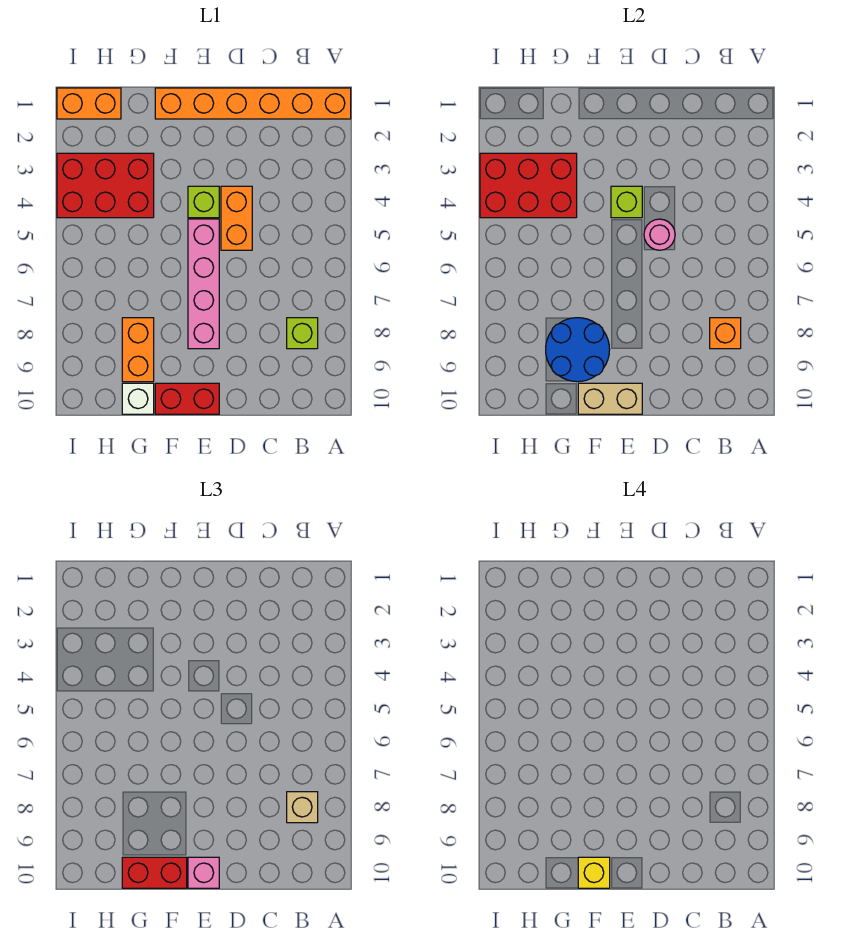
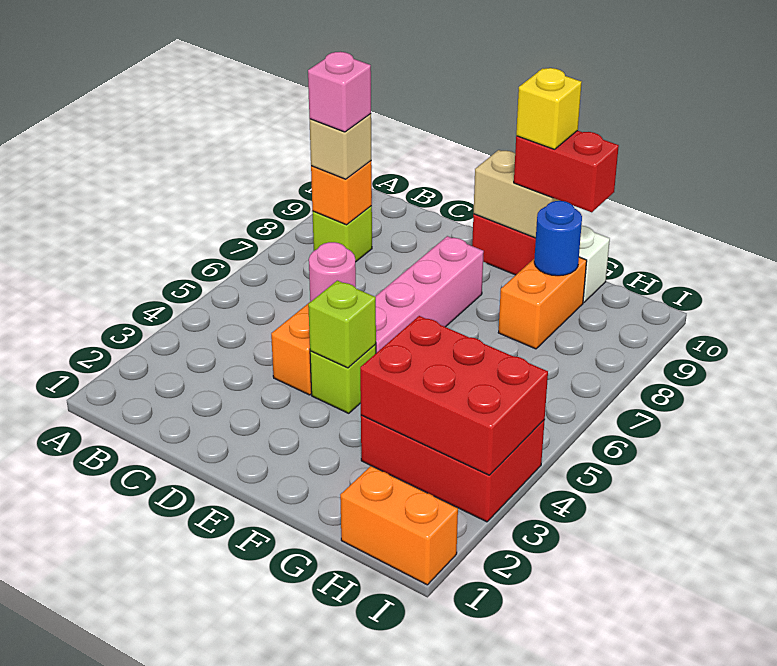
orange brick A1:F1 level 1 -> none
pink brick E10 level 3 -> pink brick B8 level 4
blue round brick F8:G9 level 2 -> blue round brick G9 level 2

